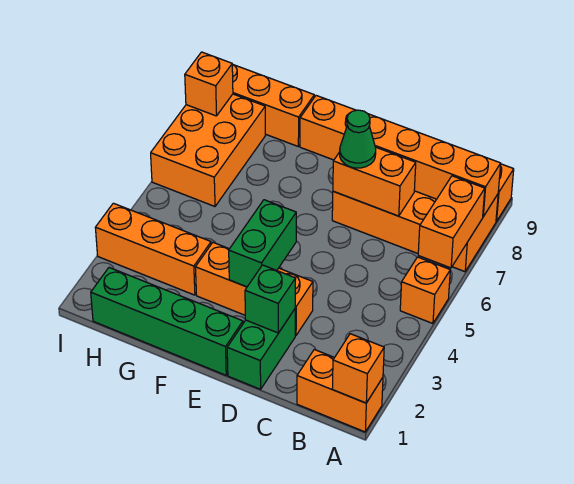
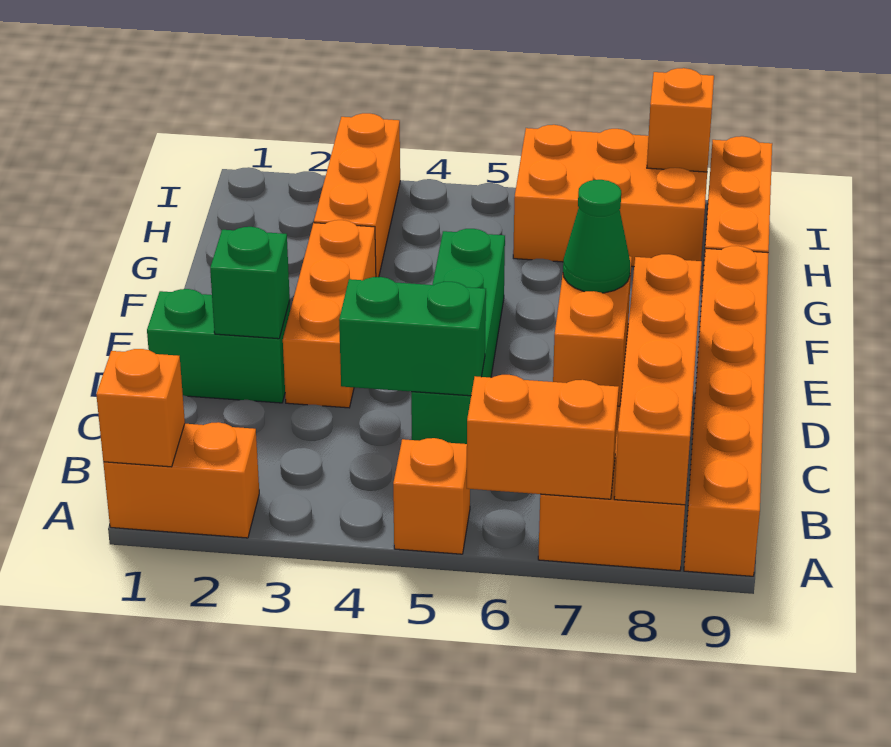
orange brick A1:B1 level 1 -> orange brick A1:A2 level 1
green brick E1:H1 level 1 -> green brick C5:F5 level 1
green brick E3:E4 level 2 -> green brick C4:C5 level 2

